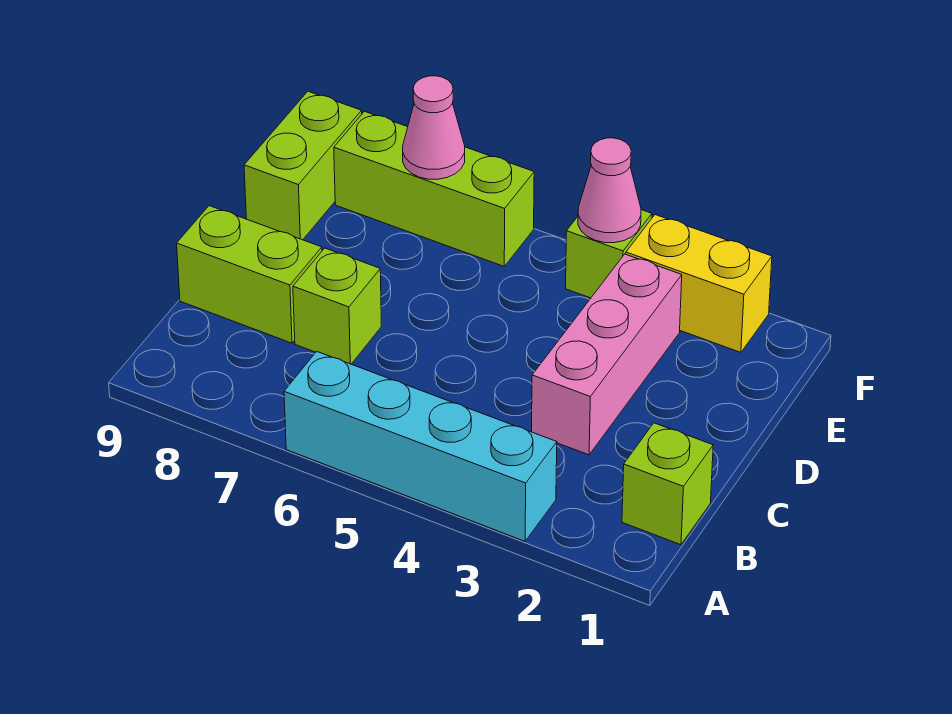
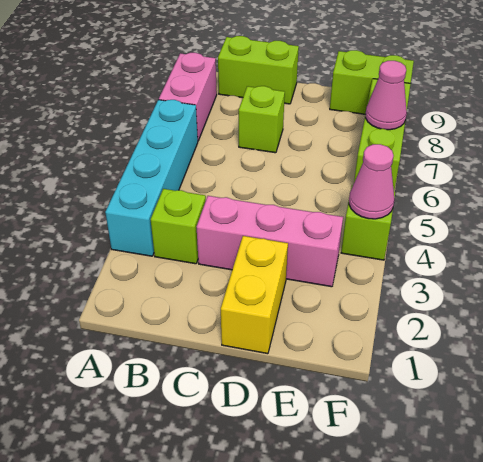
none -> pink brick A7:A8 level 1
lime brick B1 level 1 -> lime brick B3 level 1
lime brick C8:C9 level 1 -> lime brick B9:C9 level 1
yellow brick F2:F3 level 1 -> yellow brick D1:D2 level 1

